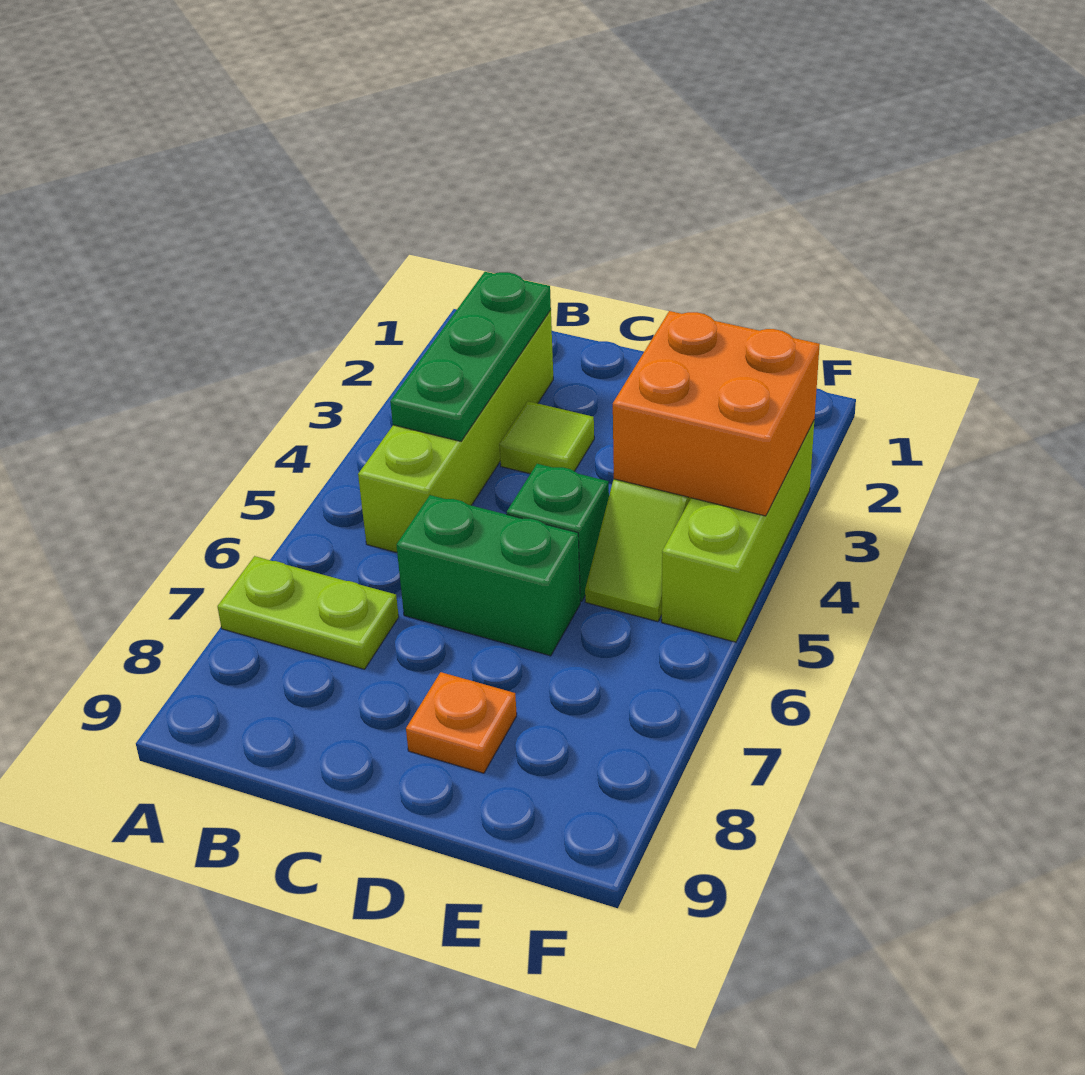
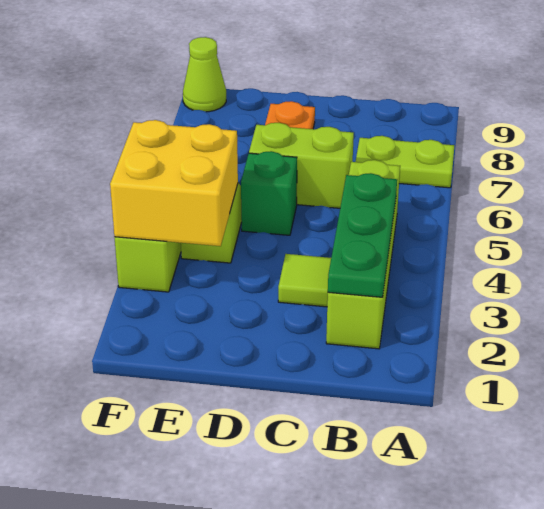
green brick C6:D6 level 1 -> lime brick C6:D6 level 1
orange brick E3:F4 level 2 -> yellow brick E3:F4 level 2
none -> lime cone F9 level 1

